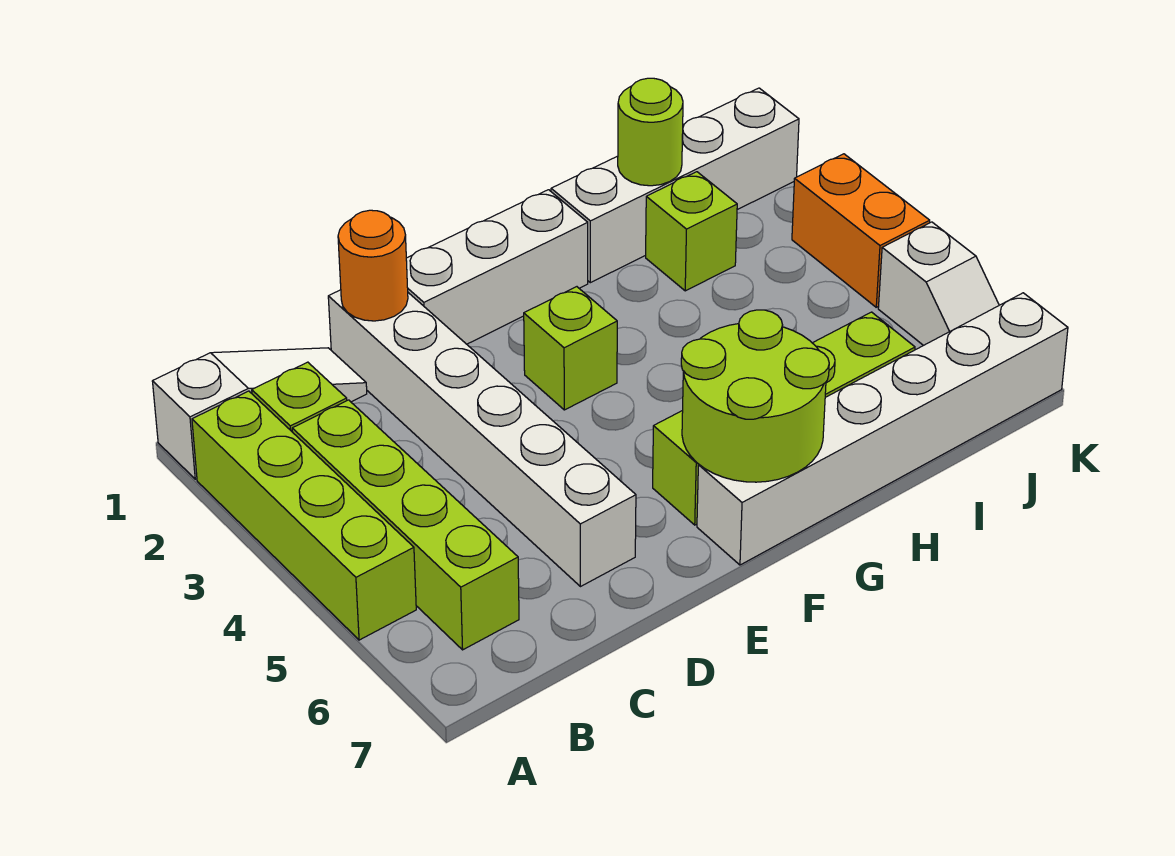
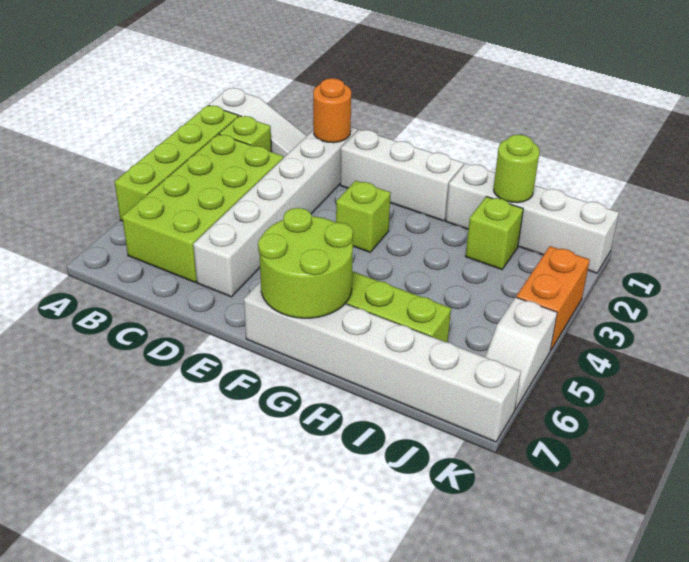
lime brick B3:B6 level 1 -> lime brick B3:C6 level 1

